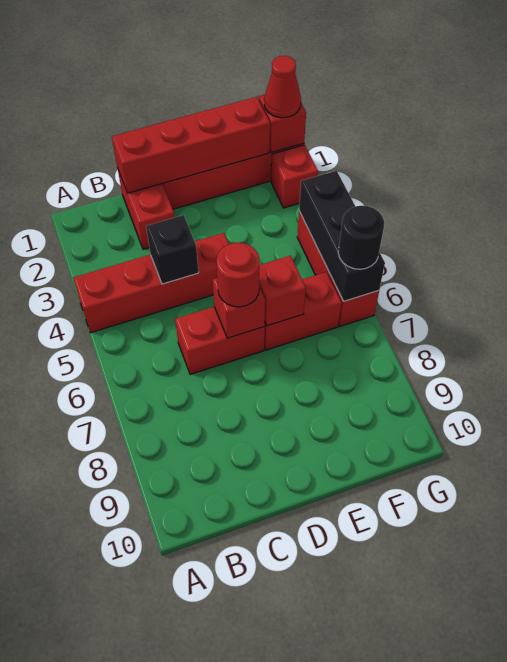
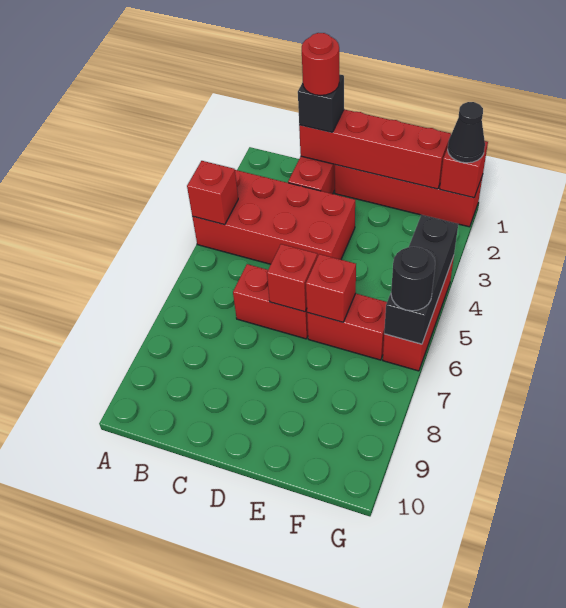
red brick A4:D4 level 1 -> red brick A3:D4 level 1
black brick C4 level 2 -> black brick C1 level 3
red round brick D6 level 3 -> red round brick C1 level 4
red cone G1 level 3 -> black cone G1 level 3
red brick G2 level 1 -> red brick A4 level 2

